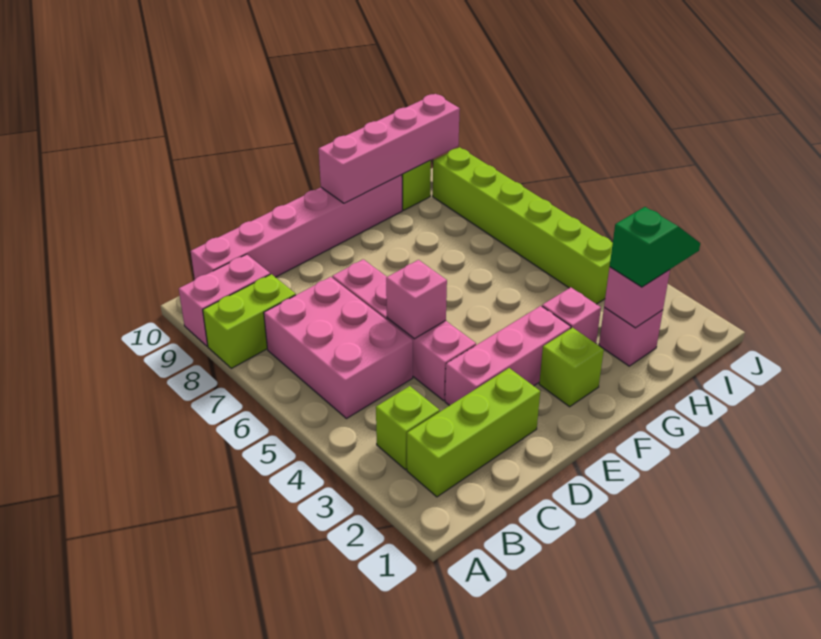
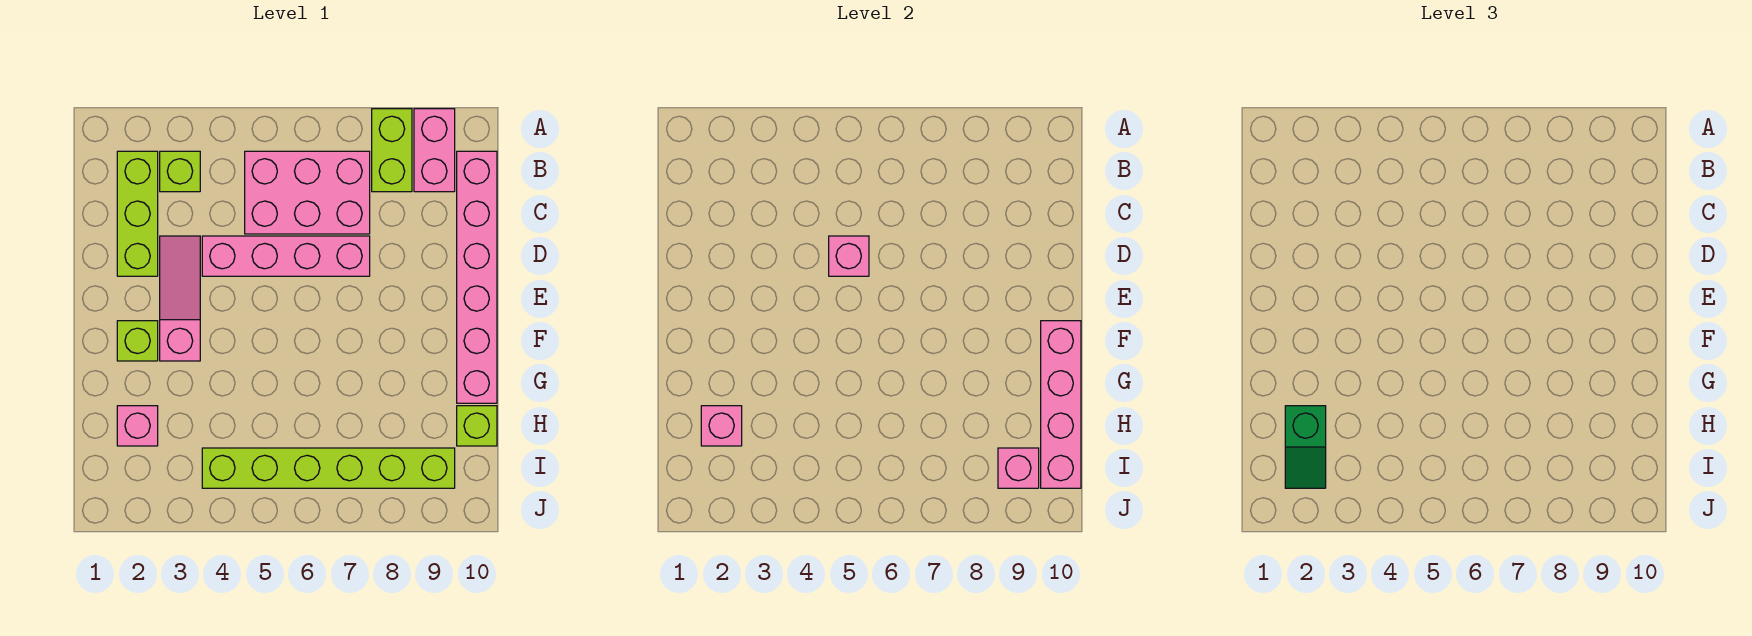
pink brick D3:F3 level 1 -> pink slope D3:F3 level 1 top F
pink brick G3 level 1 -> pink brick I9 level 2

